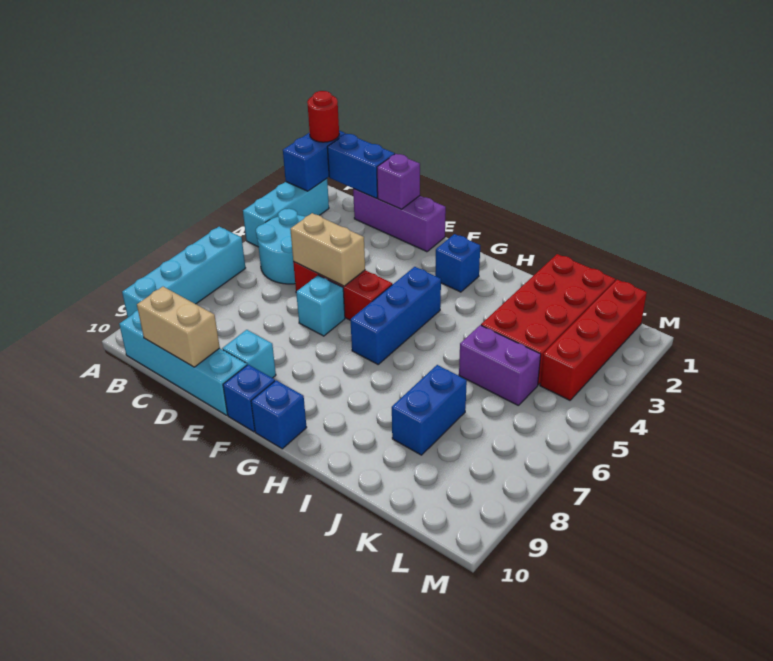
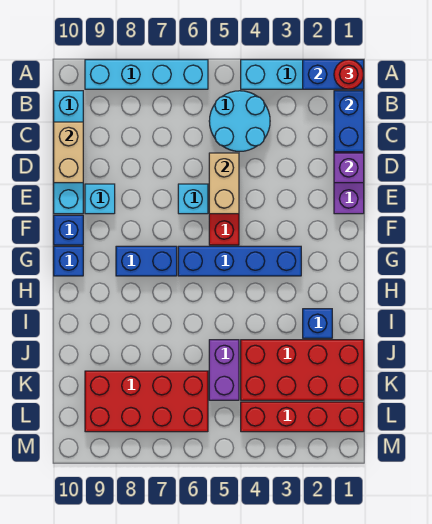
blue brick G2 level 1 -> blue brick I2 level 1
blue brick G4:G6 level 1 -> blue brick G3:G6 level 1
blue brick J7:J8 level 1 -> blue brick G7:G8 level 1
none -> red brick K6:L9 level 1

